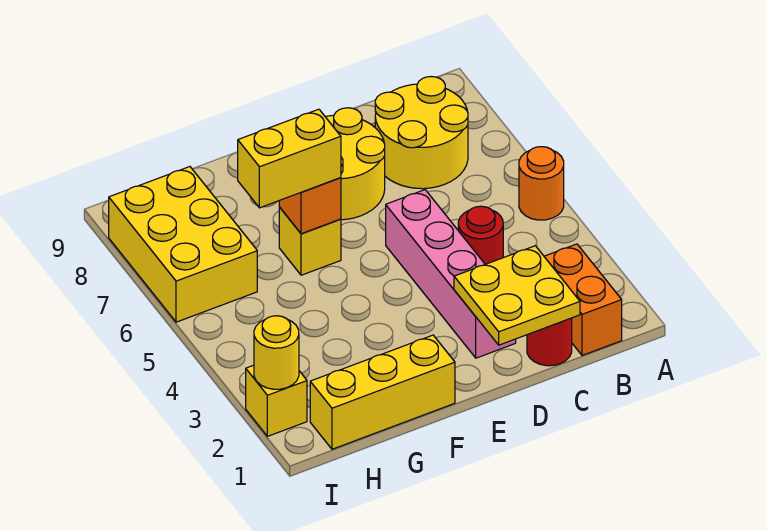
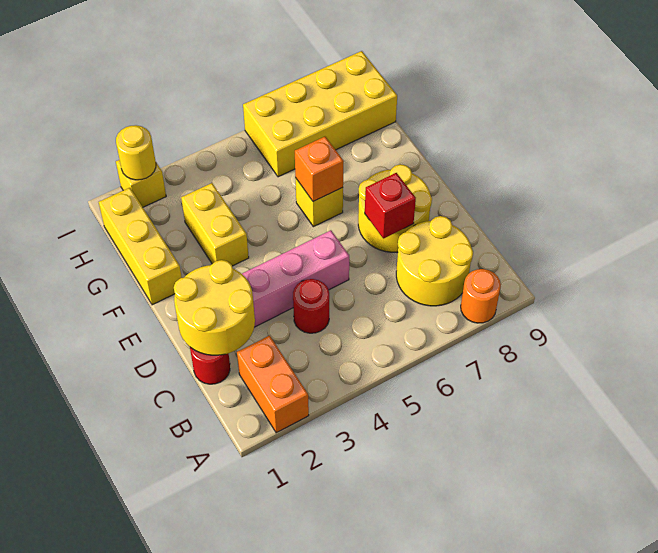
orange round brick A5 level 1 -> orange round brick A8 level 1
orange brick B1:B2 level 1 -> orange brick A2:B2 level 1
yellow plate C1:D2 level 2 -> yellow round brick C1:D2 level 2
none -> red brick D7 level 2
yellow brick F6:G6 level 3 -> yellow brick F3:G3 level 1
yellow brick H6:I8 level 1 -> yellow brick H6:I9 level 1

